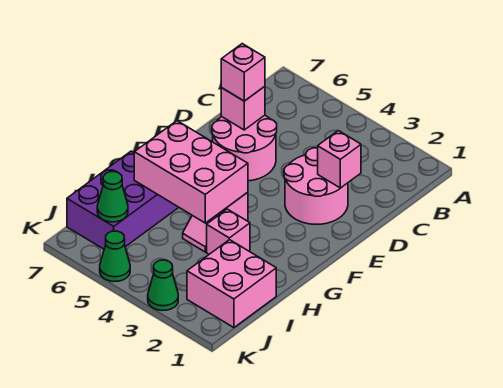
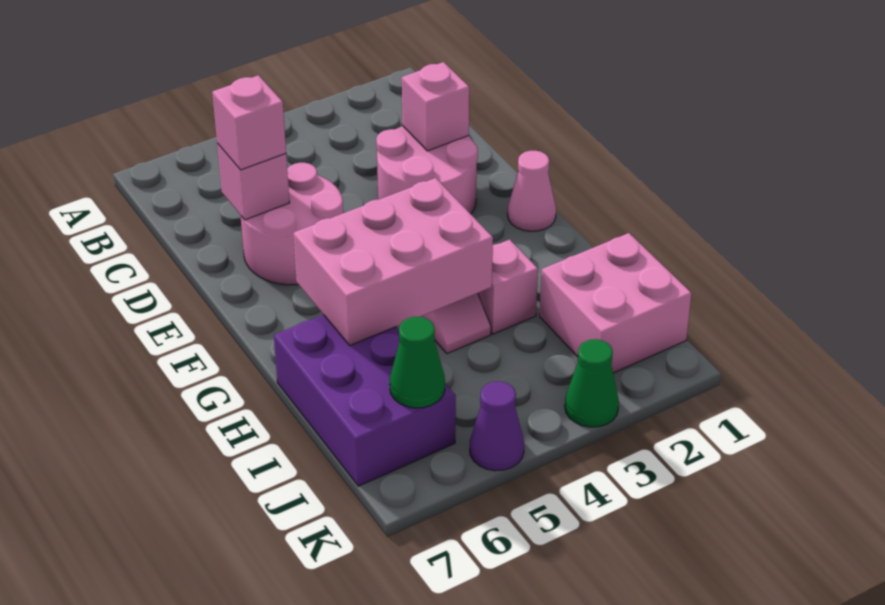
none -> pink cone F1 level 1
green cone K5 level 1 -> purple cone K5 level 1

